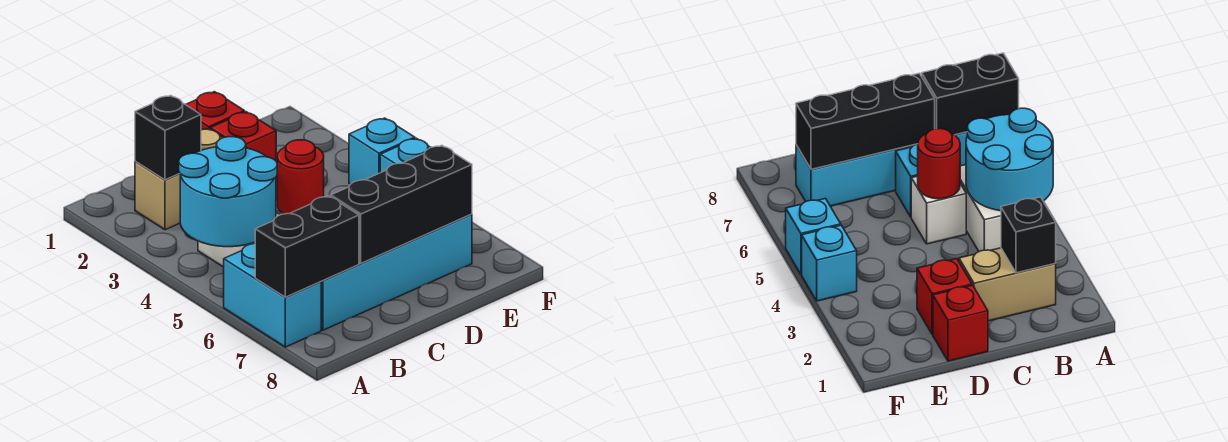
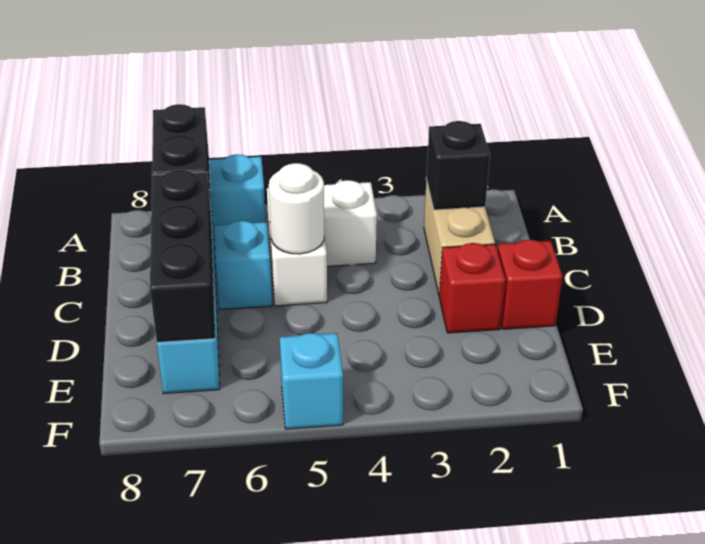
cyan round brick A4:B5 level 2 -> none
red round brick C5 level 2 -> white round brick C5 level 2
cyan brick F4 level 1 -> none

